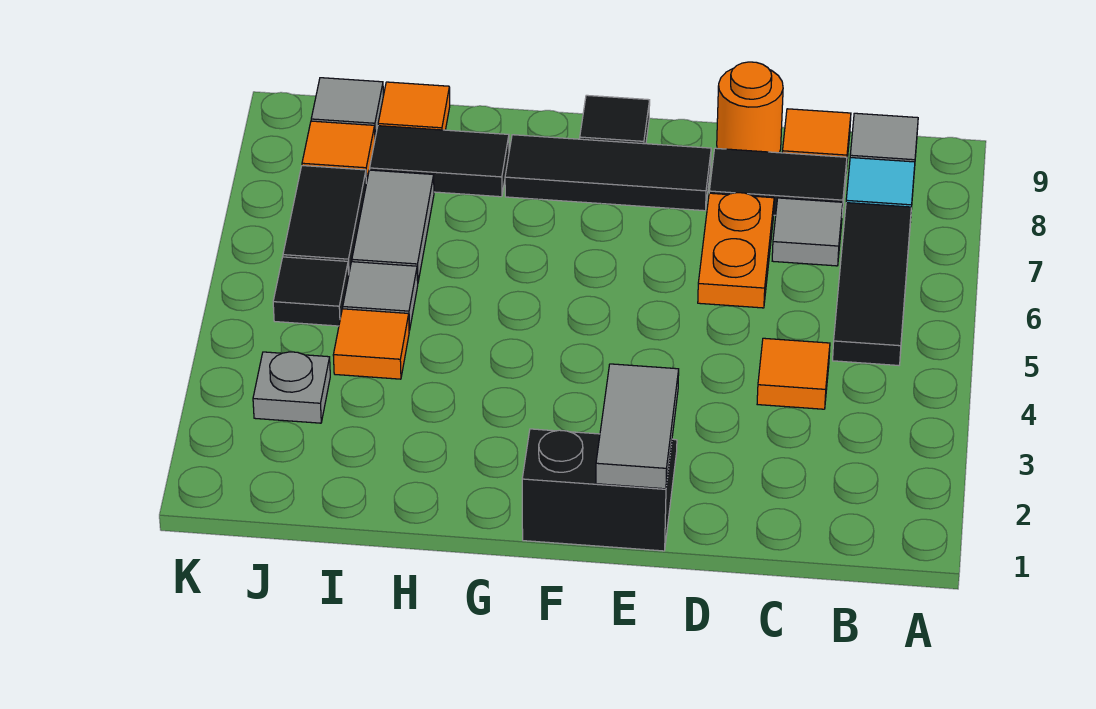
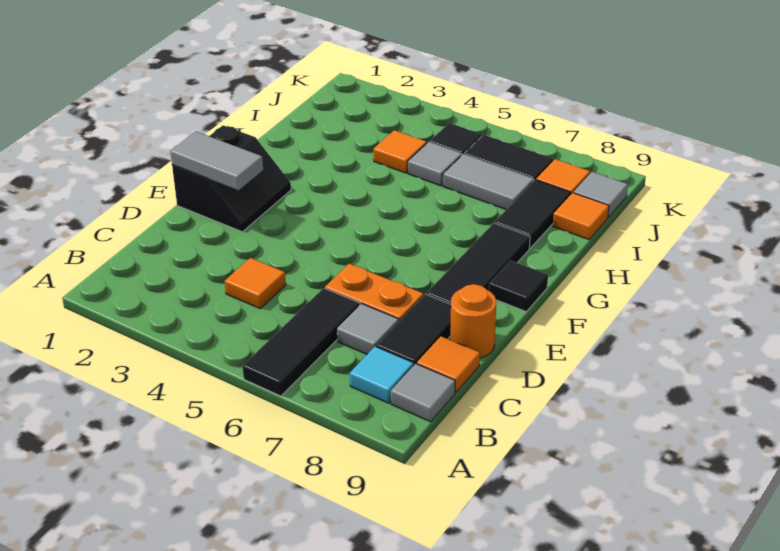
black tile B5:B7 level 1 -> black tile A6:C6 level 1
grey plate J3 level 1 -> none

